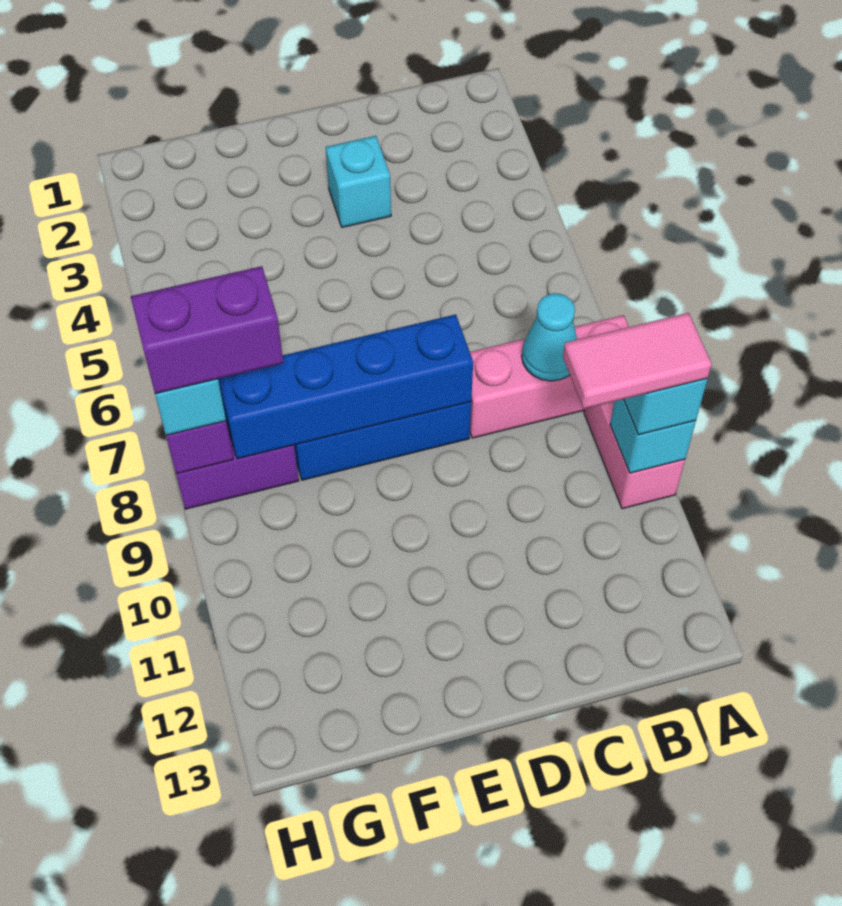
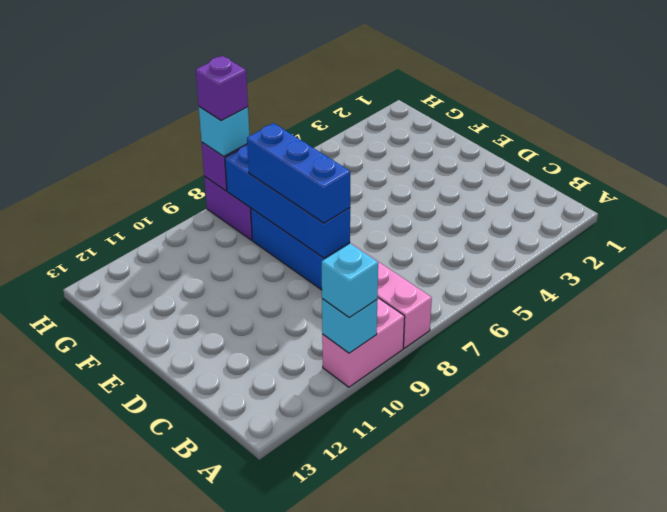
pink tile A10:B10 level 4 -> none
cyan cone B8 level 2 -> none
cyan brick D3 level 1 -> none
none -> blue brick D8:F8 level 3
purple brick G8:H8 level 4 -> purple brick H8 level 4

